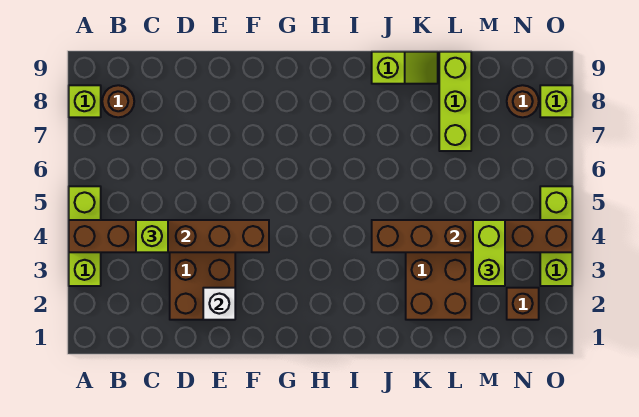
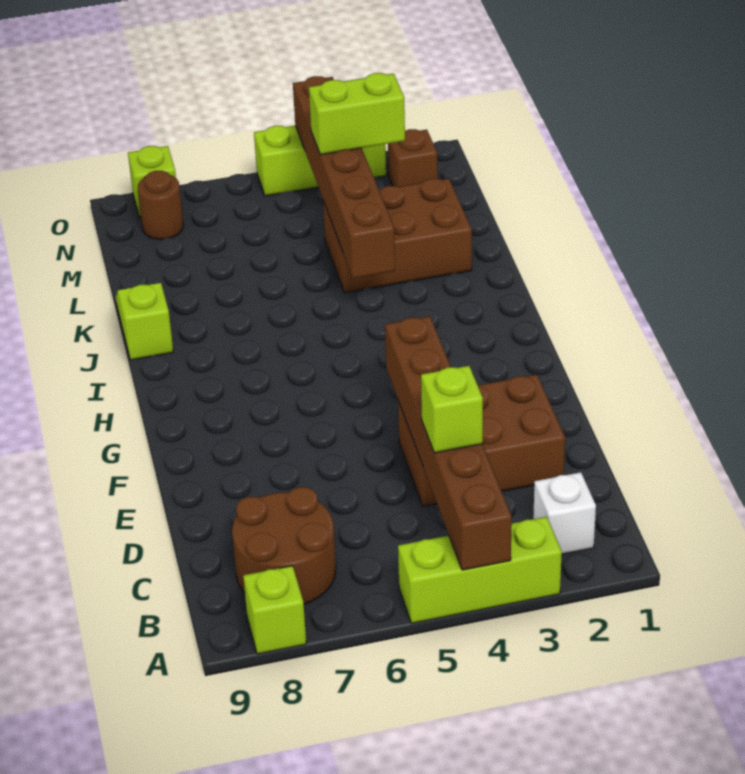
brown round brick B8 level 1 -> brown round brick B7:C8 level 1
white brick E2 level 2 -> white brick B2 level 1
lime brick L7:L9 level 1 -> none

